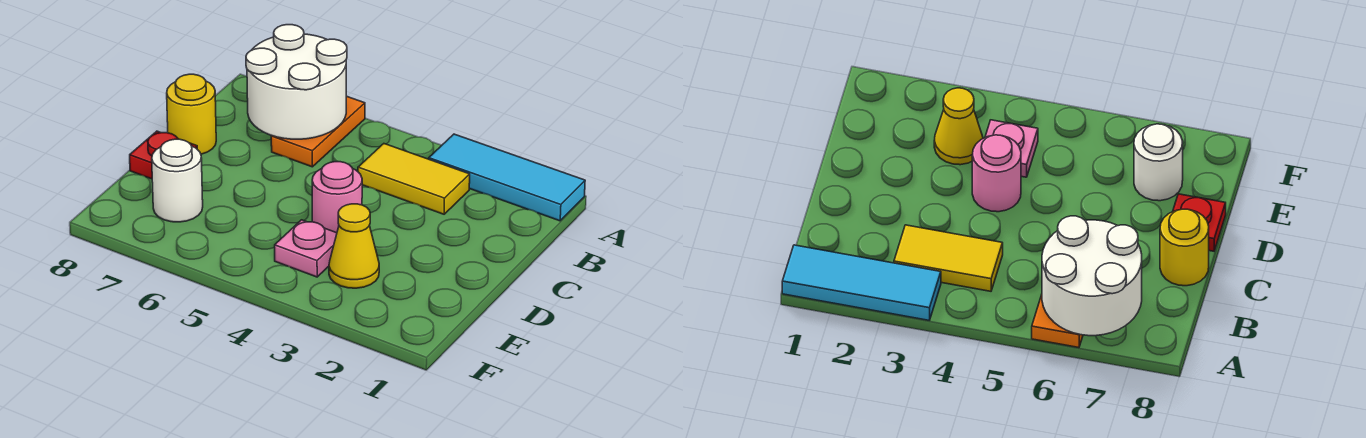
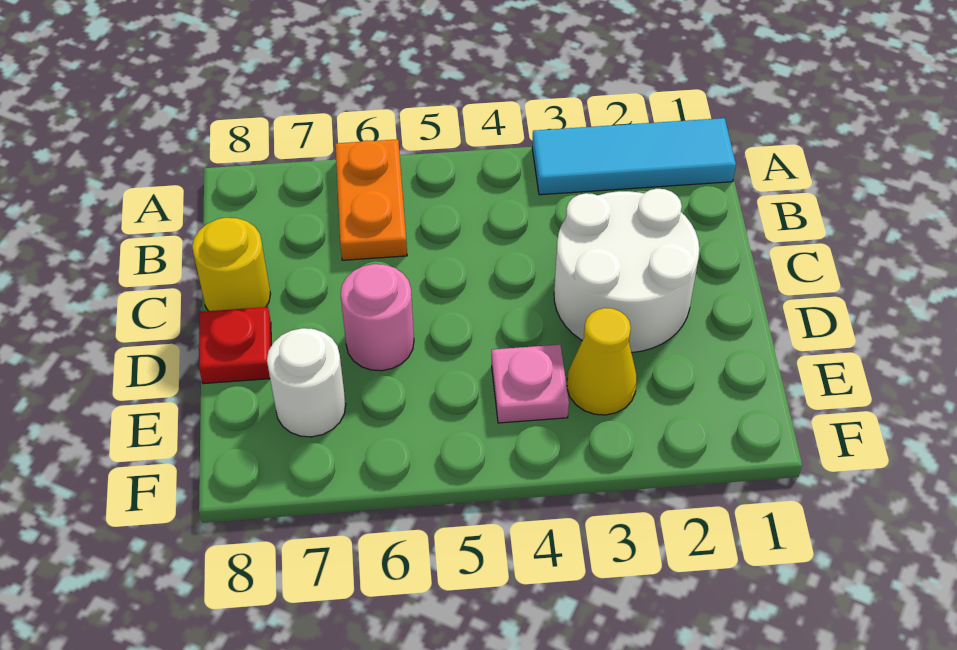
white round brick A6:B7 level 2 -> white round brick C2:D3 level 1
yellow tile B3:B4 level 1 -> none
pink round brick D4 level 1 -> pink round brick D6 level 1

